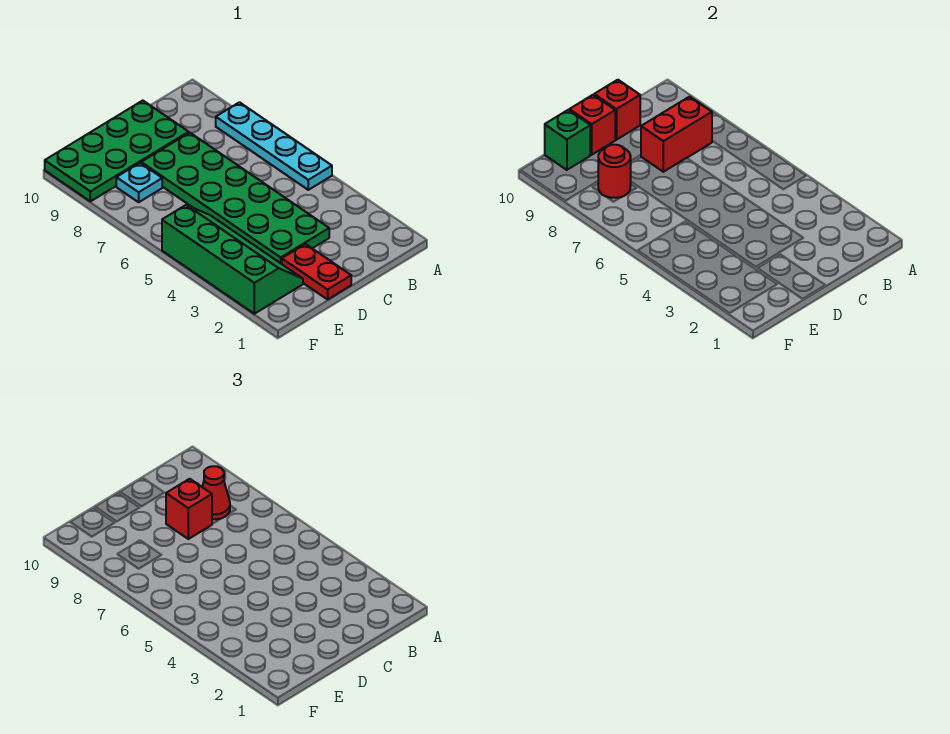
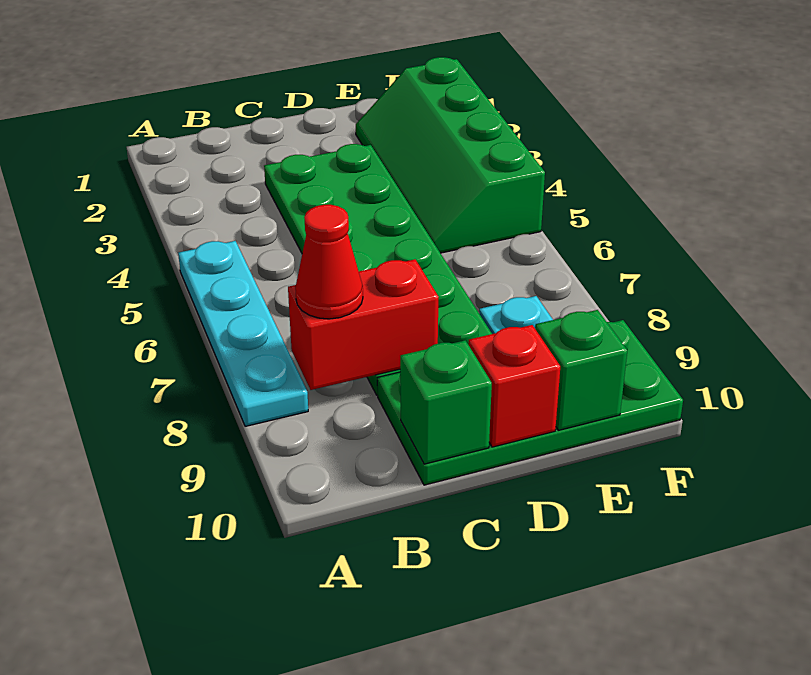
red brick C8 level 3 -> none
red brick C10 level 2 -> green brick C10 level 2
red plate D1:D2 level 1 -> none
red round brick E8 level 2 -> none

